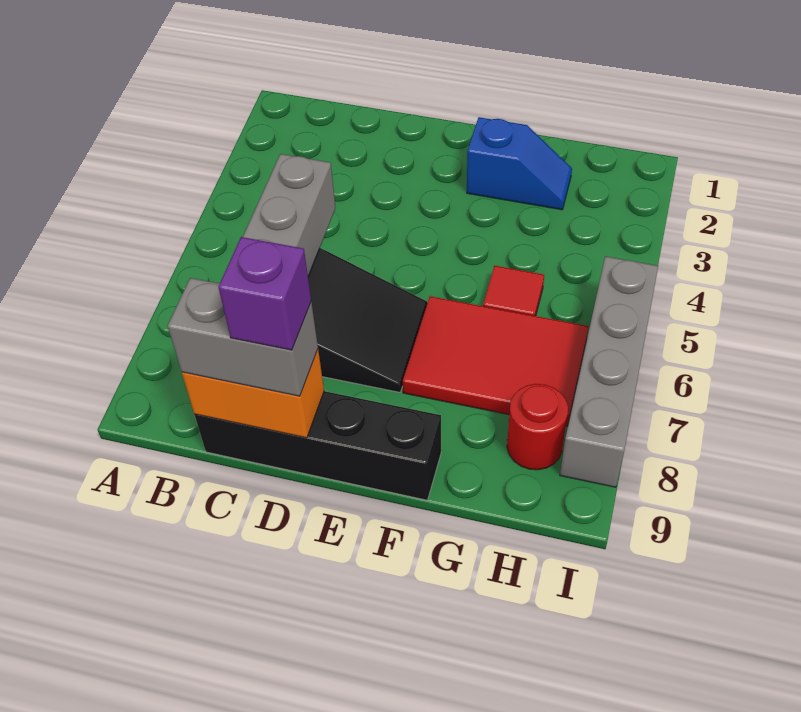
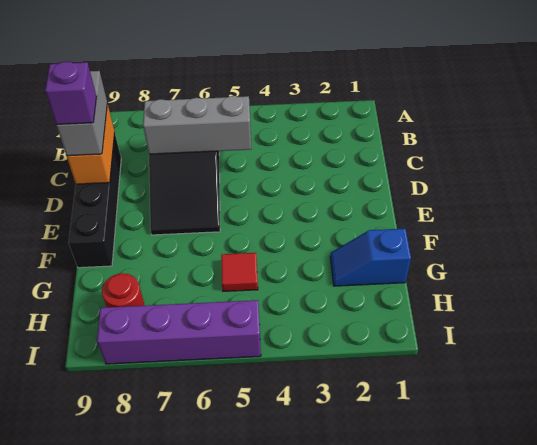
blue slope F2:G2 level 1 top F -> blue slope G1:G2 level 1 top 1
red tile F6:H7 level 1 -> none
grey brick I5:I8 level 1 -> purple brick I5:I8 level 1

